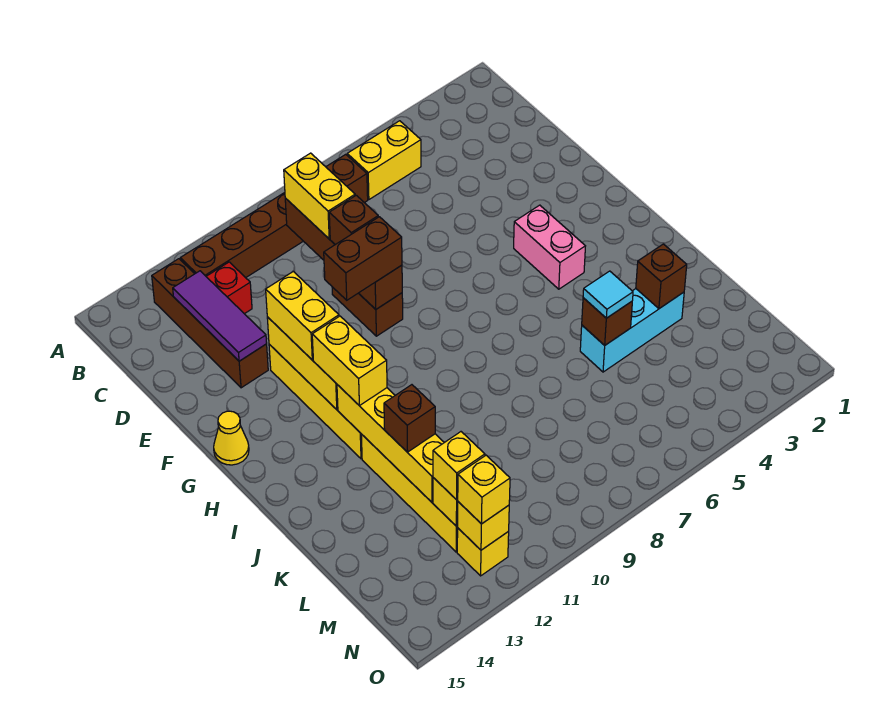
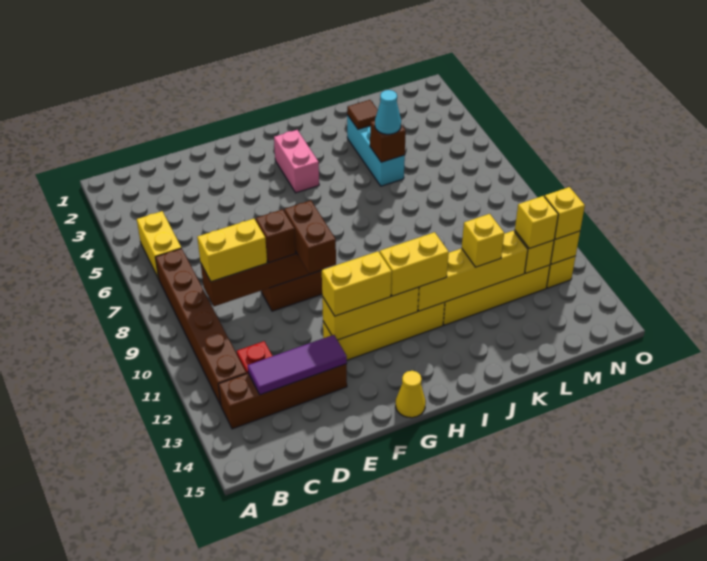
pink brick G4:H4 level 1 -> pink brick H3:H4 level 1
brown brick K3 level 2 -> brown tile K3 level 2
cyan tile K5 level 3 -> cyan cone K5 level 3
brown brick K12 level 3 -> yellow brick K12 level 3

